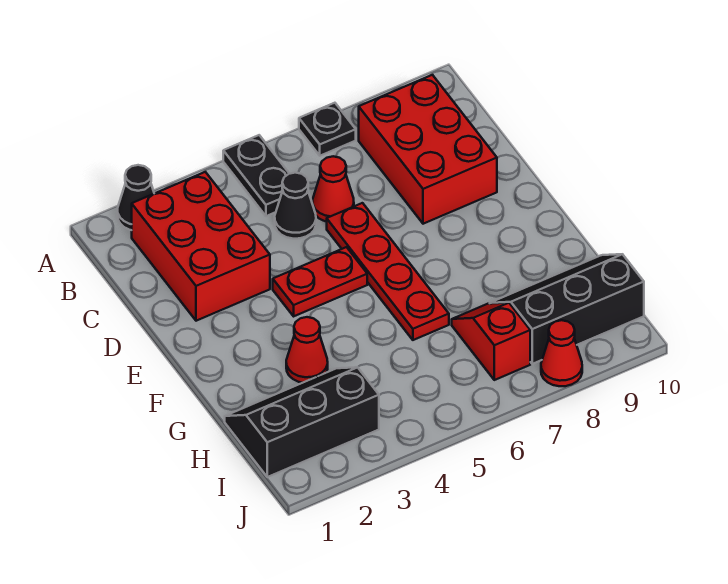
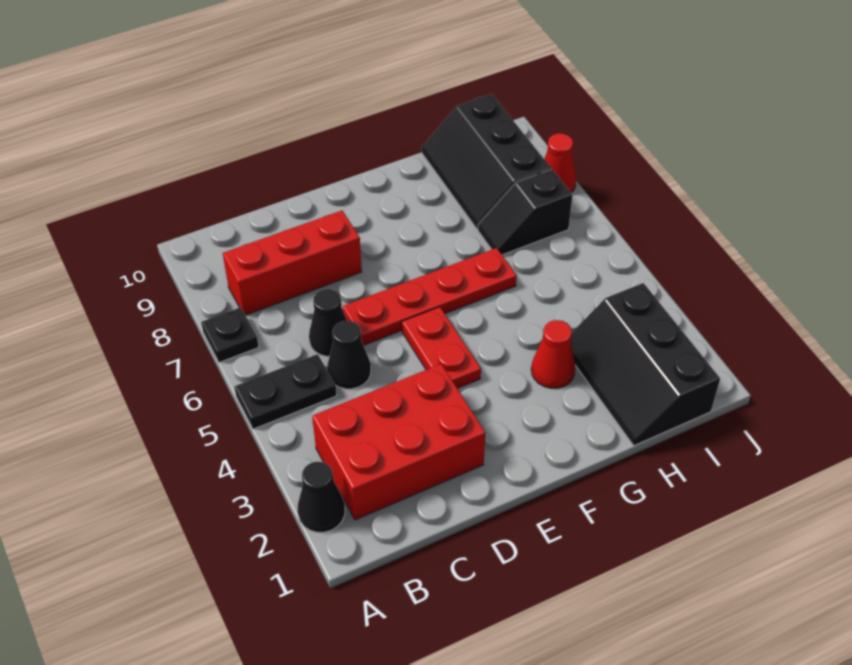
red brick B8:D9 level 1 -> red brick B8:D8 level 1
red cone C6 level 1 -> black cone C6 level 1
red slope H7:I7 level 1 top I -> black slope H7:I7 level 1 top I

